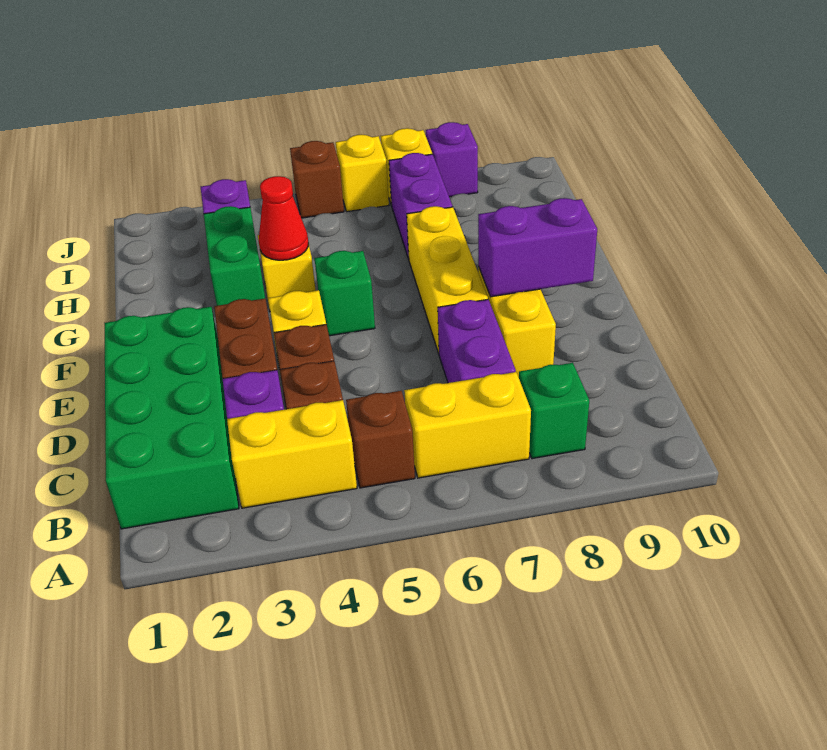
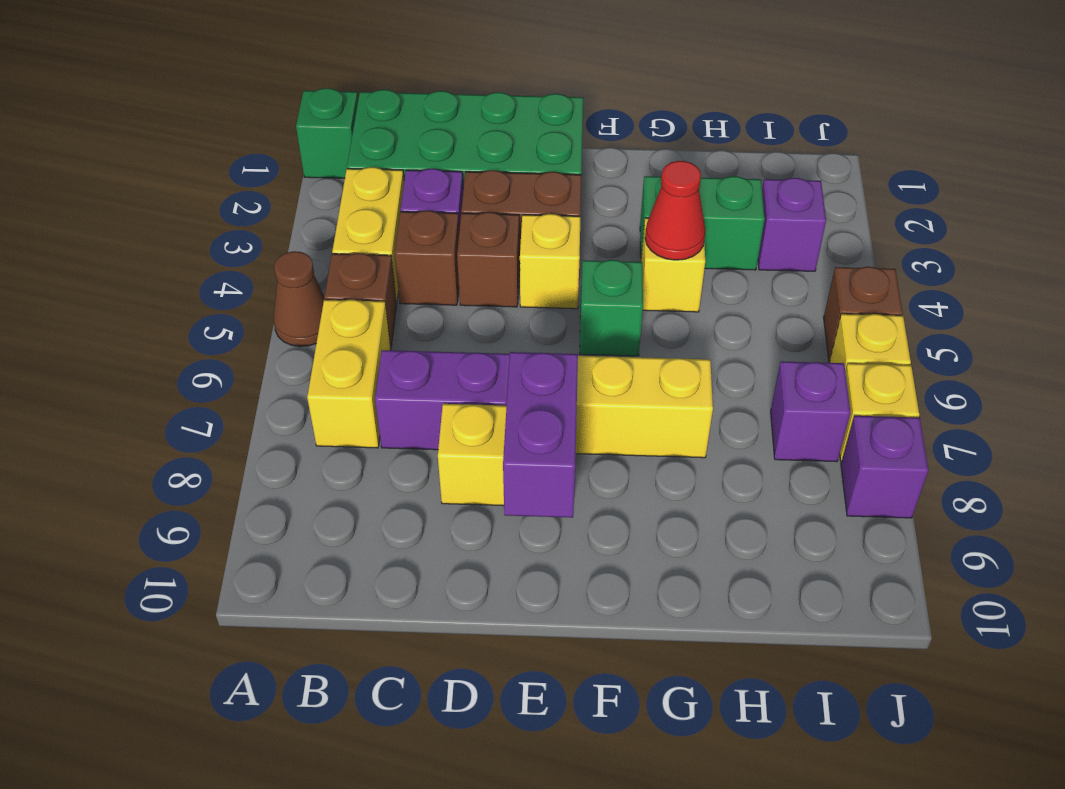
none -> brown cone A5 level 1
green brick B8 level 1 -> green brick A1 level 1
purple brick H7:I7 level 1 -> purple brick I7 level 1

